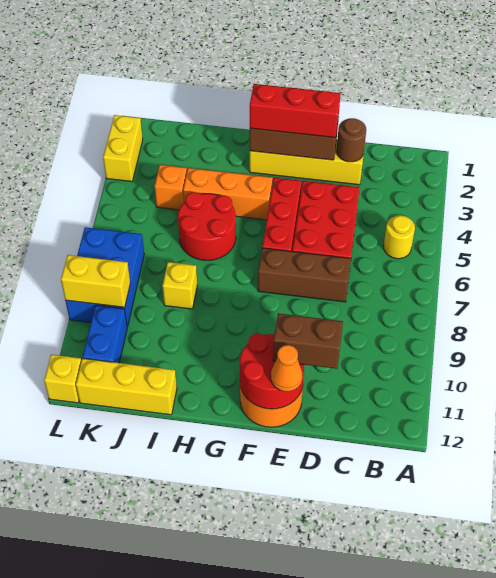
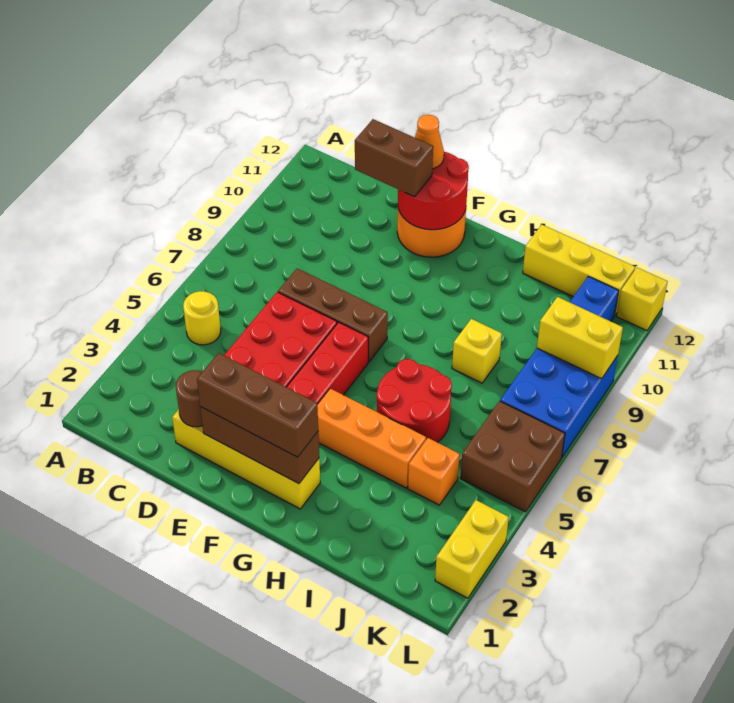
red brick E2:G2 level 3 -> brown brick E2:G2 level 3
none -> brown brick K5:L6 level 1

